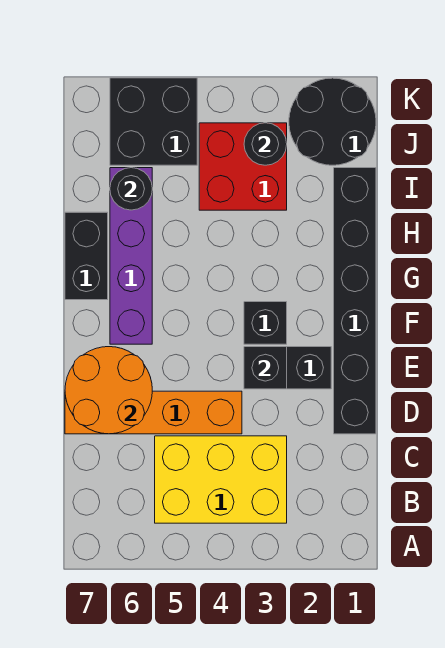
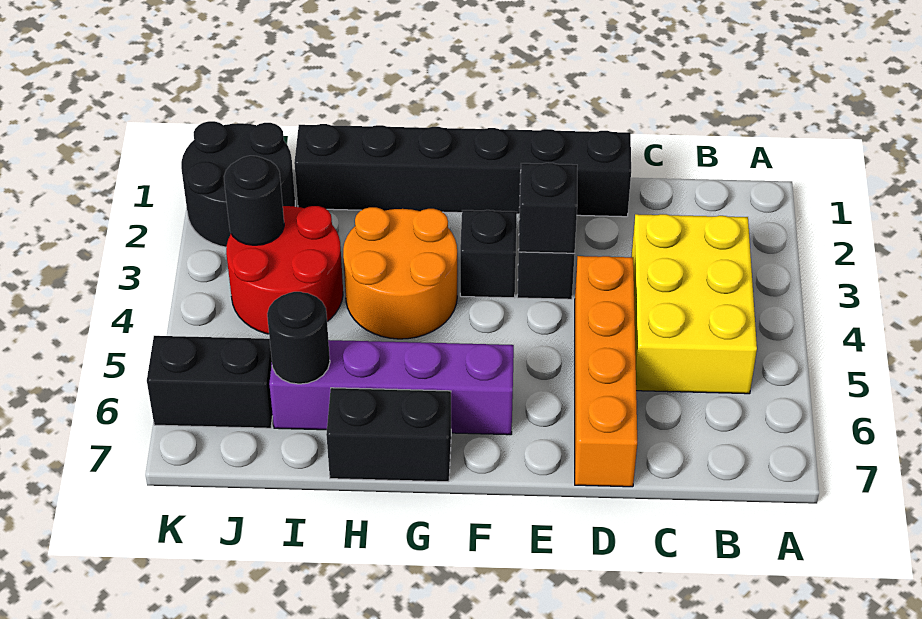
orange round brick D6:E7 level 2 -> orange round brick G3:H4 level 1
red brick I3:J4 level 1 -> red round brick I3:J4 level 1
black brick J5:K6 level 1 -> black brick J6:K6 level 1

